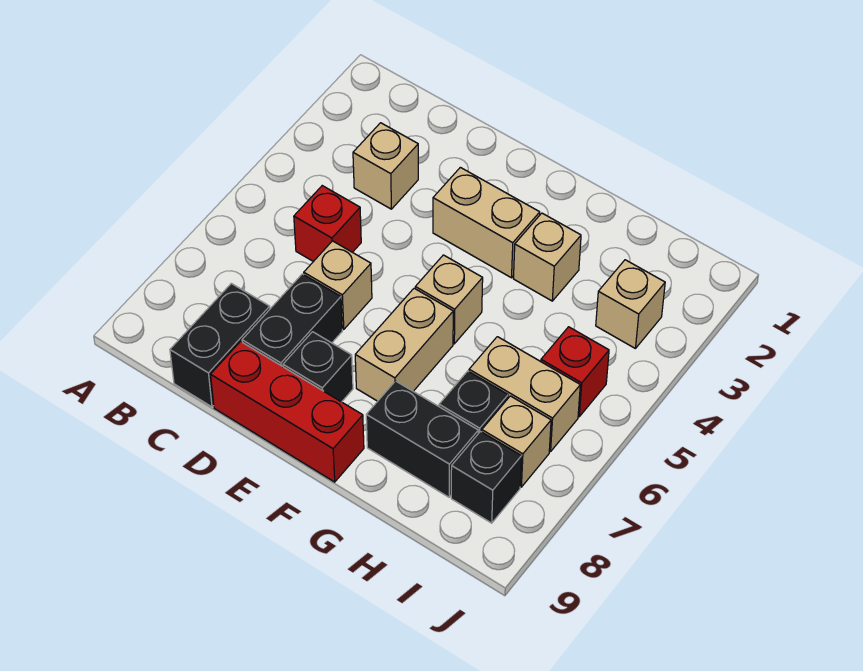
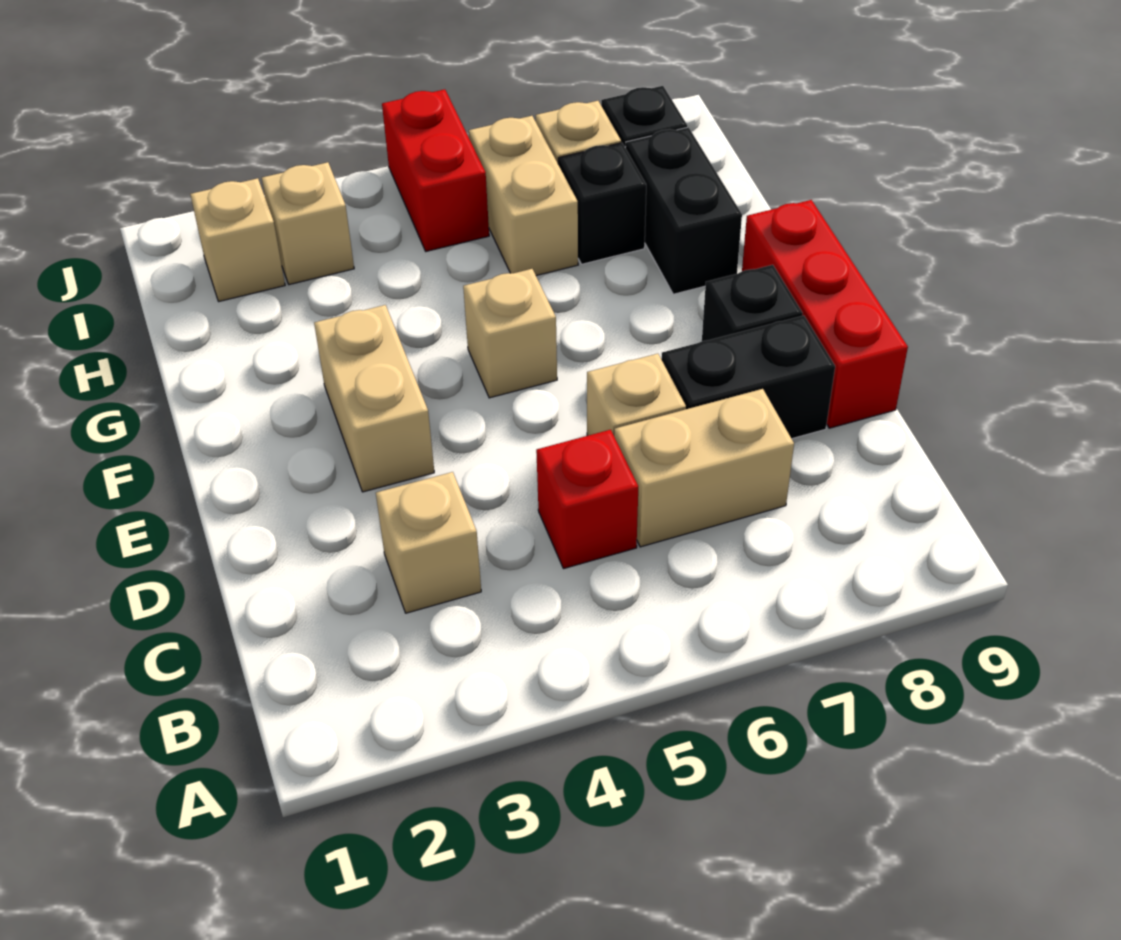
black brick C8:C9 level 1 -> none
tan brick F6:F7 level 1 -> tan brick C6:C7 level 1
tan brick G3 level 1 -> tan brick I2 level 1
red brick I5 level 1 -> red brick I5:J5 level 1

